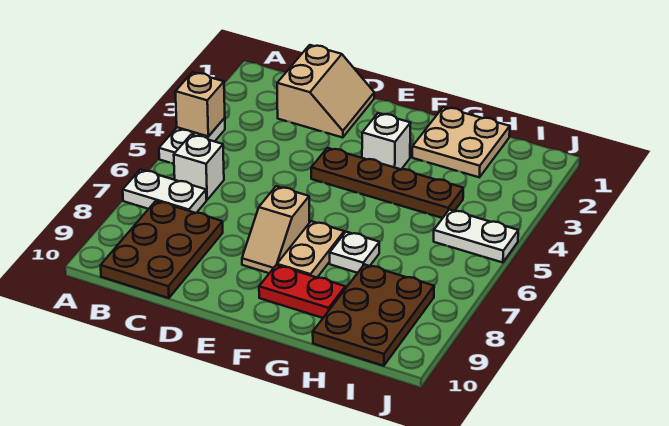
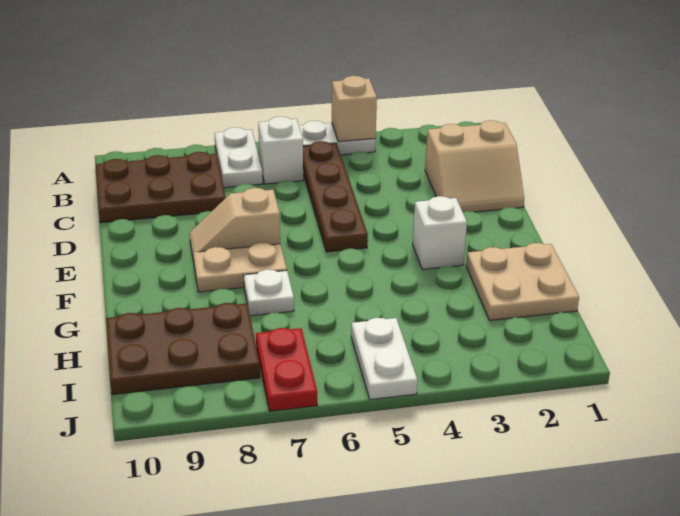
brown plate E4:H4 level 1 -> brown plate B5:E5 level 1
red plate F9:G9 level 1 -> red plate I7:J7 level 1

